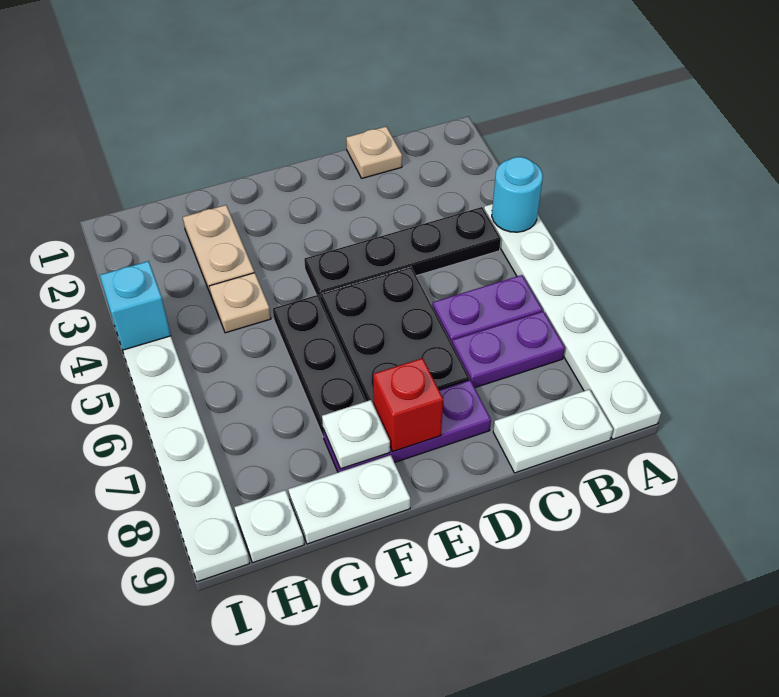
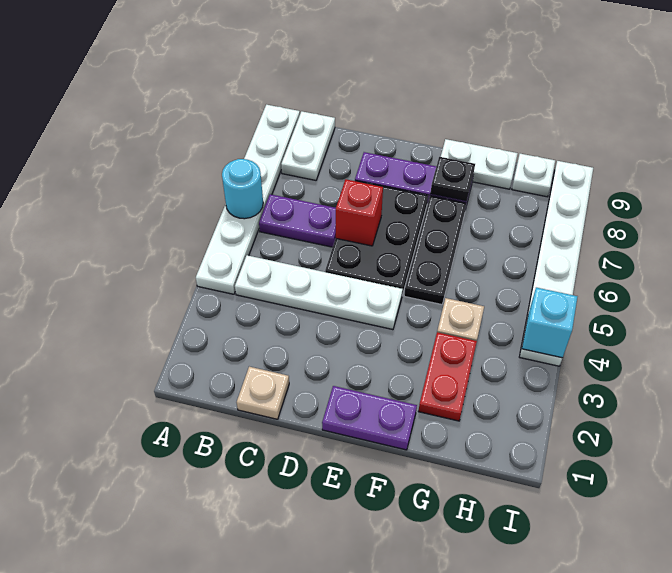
cyan round brick A4 level 2 -> cyan round brick A6 level 2
black plate B4:E4 level 1 -> white plate B4:E4 level 1
purple plate B7:C7 level 1 -> purple plate E1:F1 level 1
white plate B9:C9 level 1 -> white plate B8:B9 level 1
red brick E8 level 2 -> red brick D6 level 2
white plate F8 level 2 -> black plate F8 level 2
tan plate G2:G3 level 1 -> red plate G2:G3 level 1

